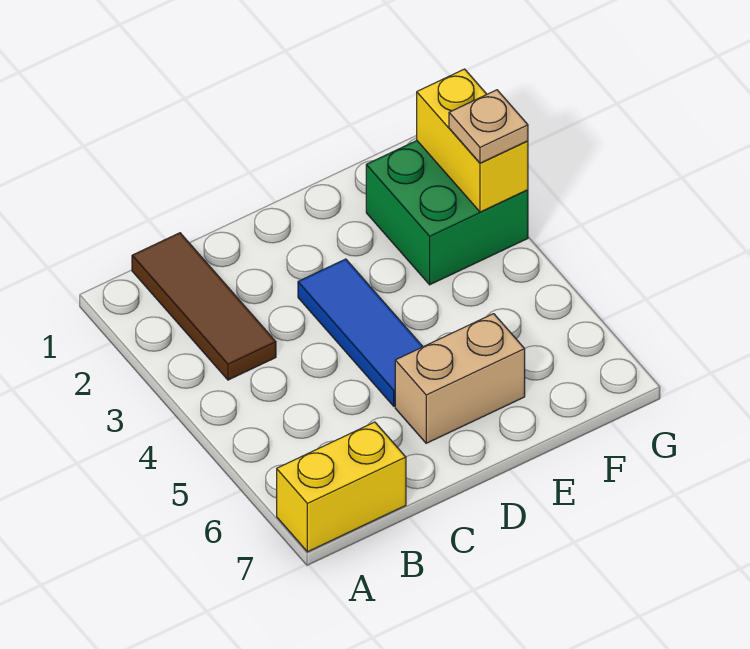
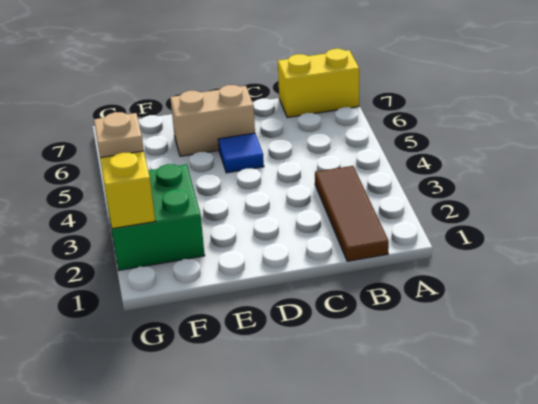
blue tile D3:D5 level 1 -> blue tile D5 level 1

